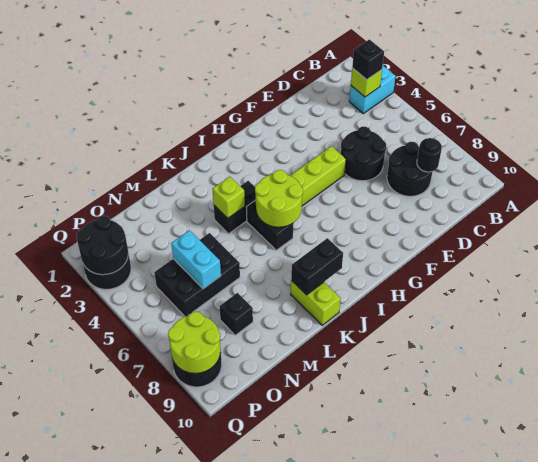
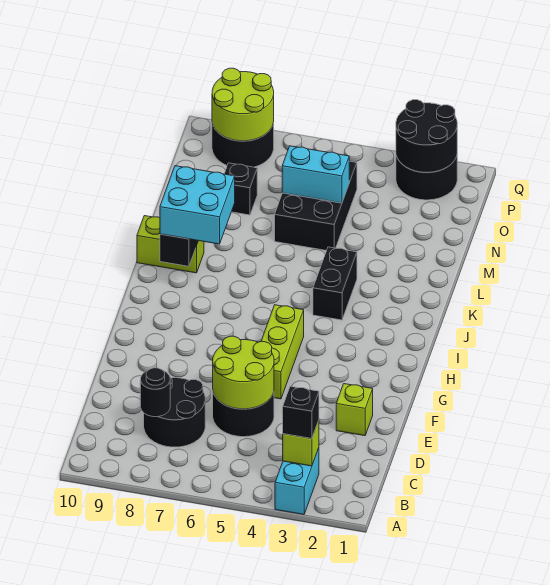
lime round brick I5:J6 level 2 -> lime round brick D5:E6 level 2
black brick J5:J6 level 1 -> none
none -> cyan brick J8:K9 level 3
lime brick K4 level 2 -> lime brick E2 level 1

